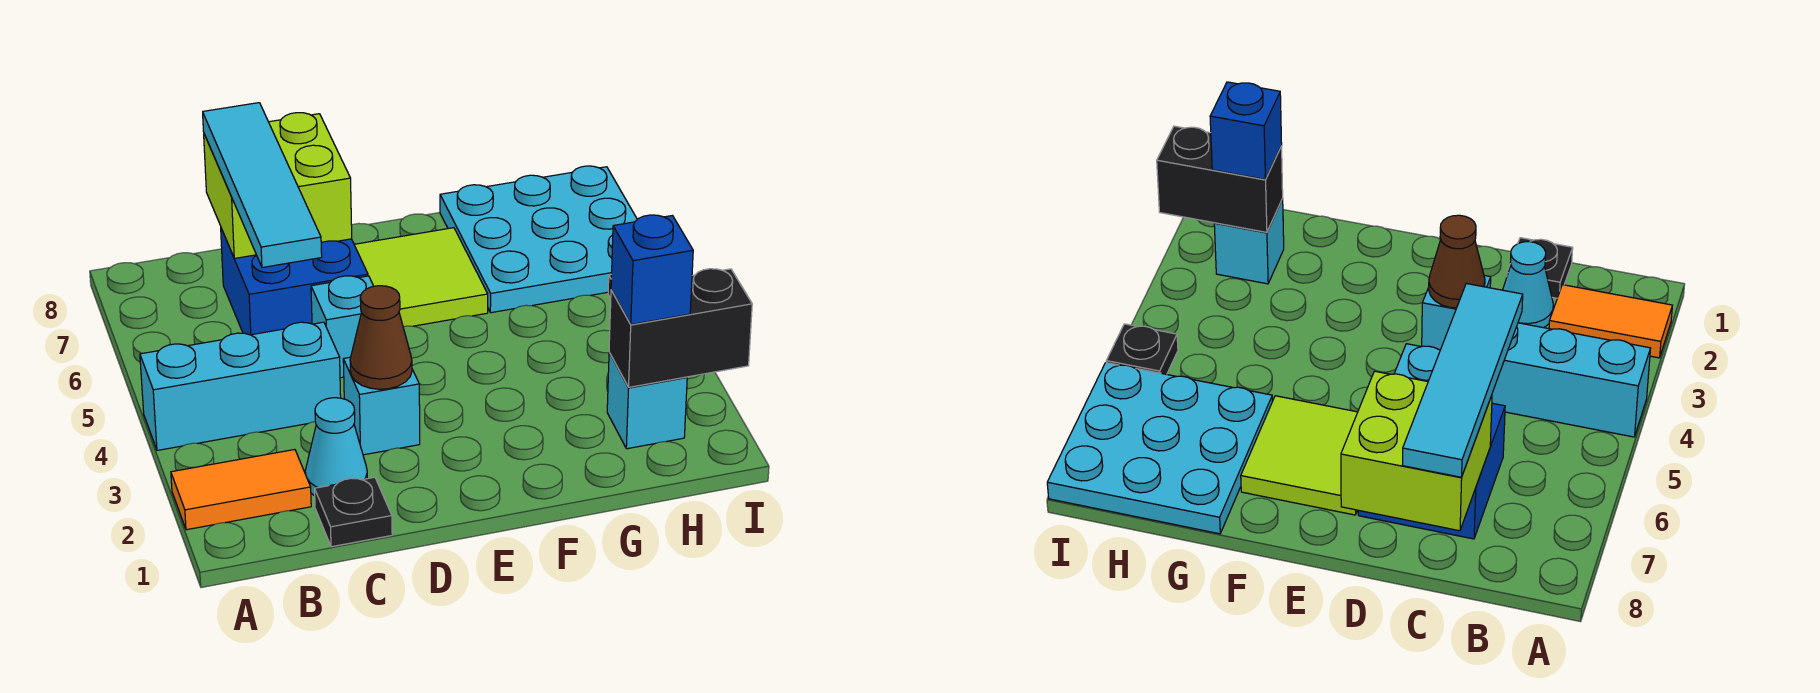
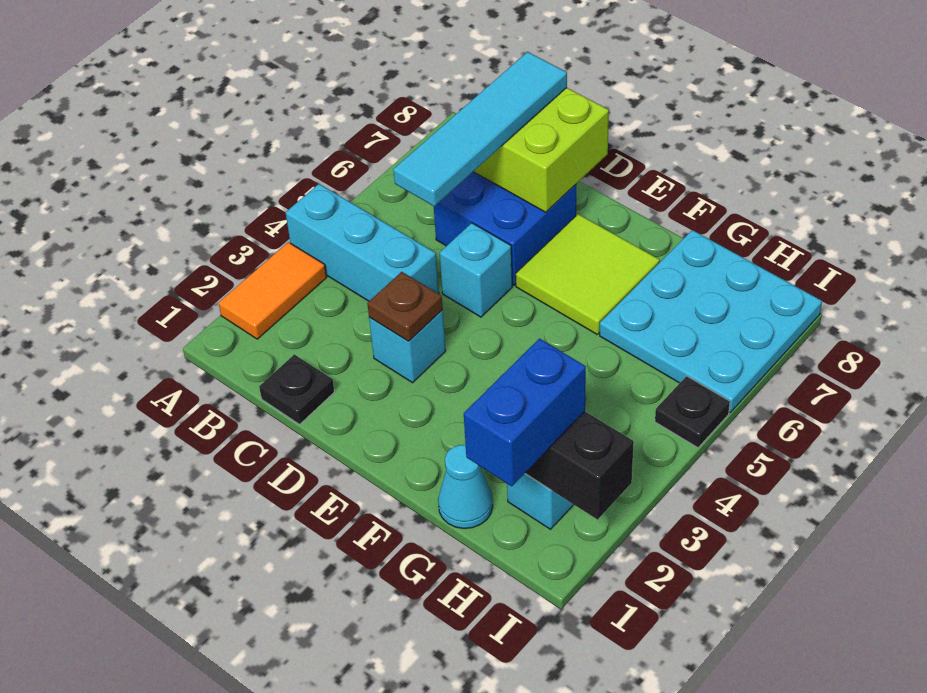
orange tile A2:B2 level 1 -> orange tile A2:A3 level 1
cyan cone C2 level 1 -> cyan cone G1 level 1
brown cone D3 level 2 -> brown plate D3 level 2
blue brick H2 level 3 -> blue brick H1:H2 level 3

